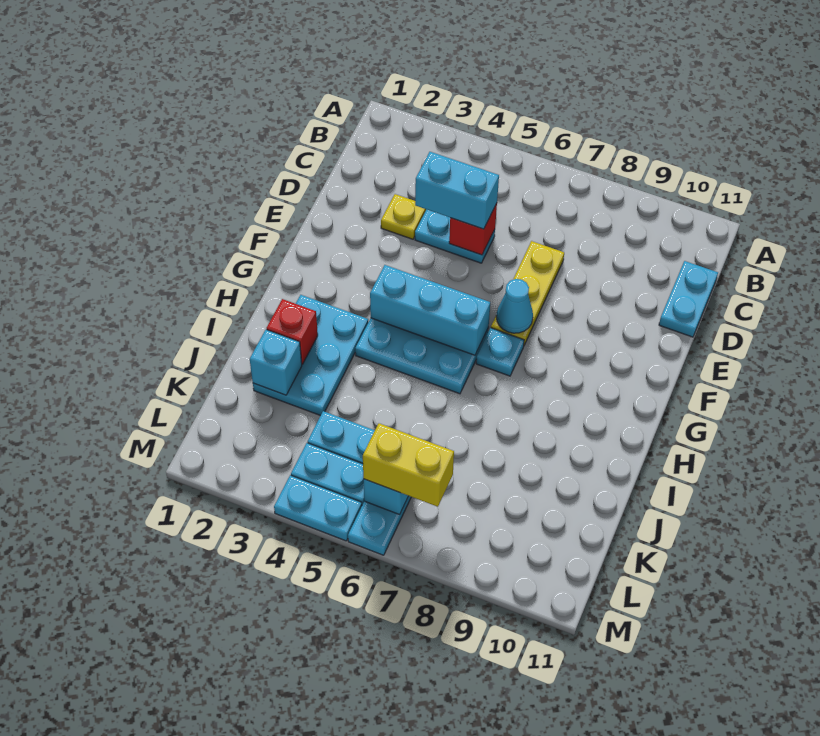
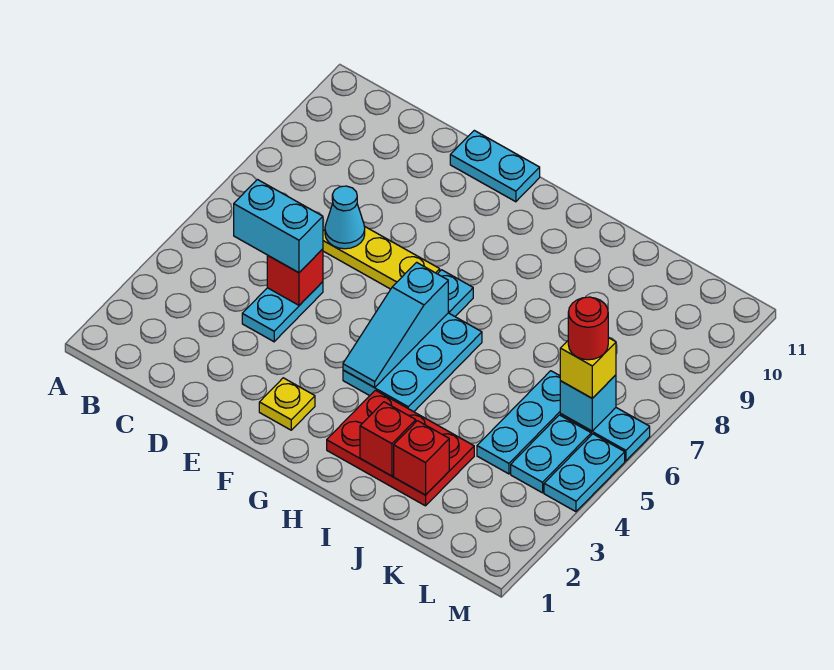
cyan plate C11:D11 level 1 -> cyan plate E11:F11 level 1
yellow plate D3 level 1 -> yellow plate F2 level 1
cyan brick D4:D5 level 3 -> cyan brick C5:D5 level 3
cyan cone F7 level 2 -> cyan cone D7 level 2
cyan brick G4:G6 level 2 -> cyan slope G4:G6 level 2 top 6
cyan plate H2:J3 level 1 -> red plate H2:J3 level 1
cyan brick J2 level 2 -> red brick J2 level 2
yellow brick L6:L7 level 3 -> yellow brick L6 level 3
none -> red round brick L6 level 4

